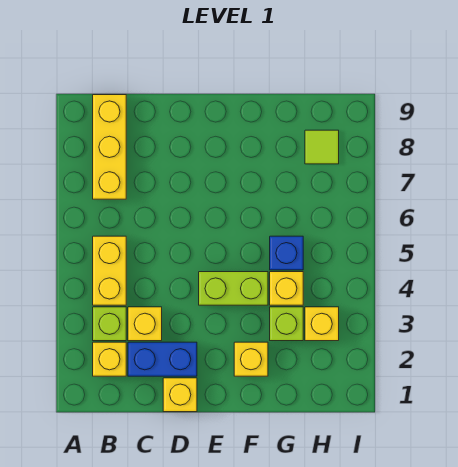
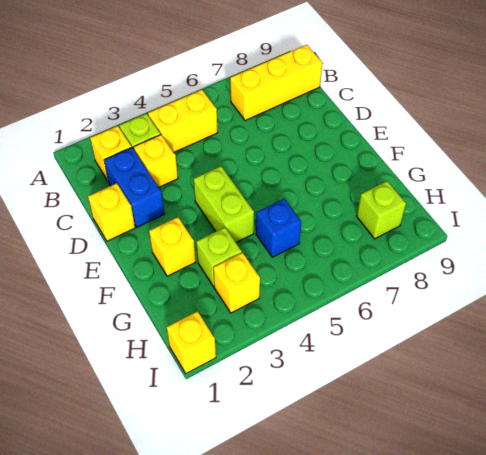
yellow brick G4 level 1 -> yellow brick I1 level 1
lime tile H8 level 1 -> lime brick H8 level 1

